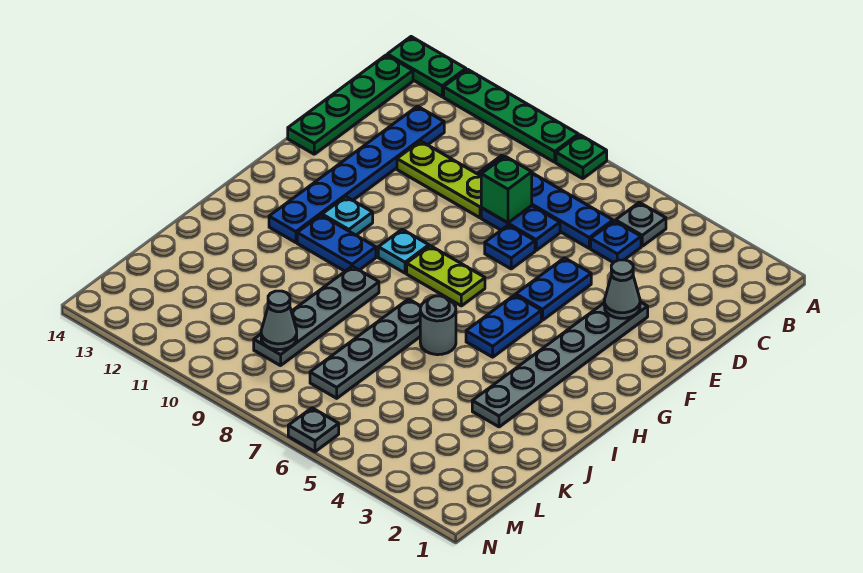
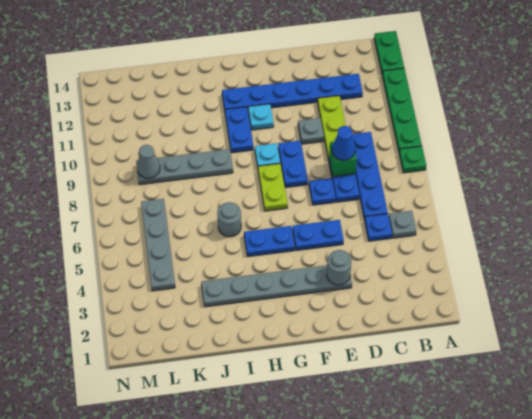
green plate B14:E14 level 1 -> none
none -> blue cone D8 level 3
grey cone E3 level 2 -> grey round brick E3 level 2
none -> blue plate F8:F9 level 1
grey plate I7:L7 level 1 -> grey plate L4:L7 level 1
grey plate N6 level 1 -> grey plate E10 level 1

